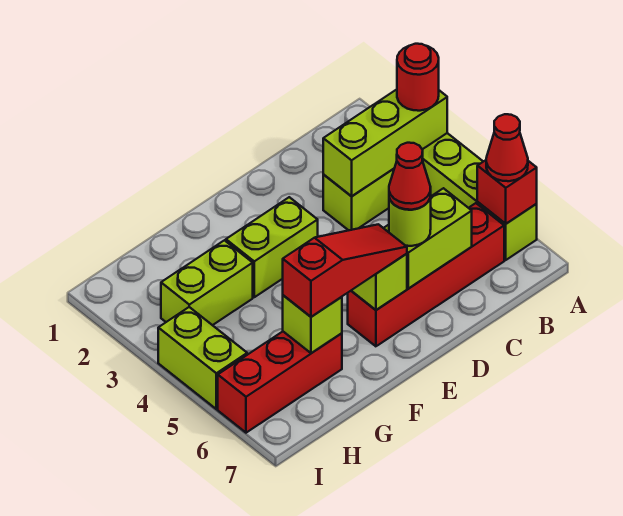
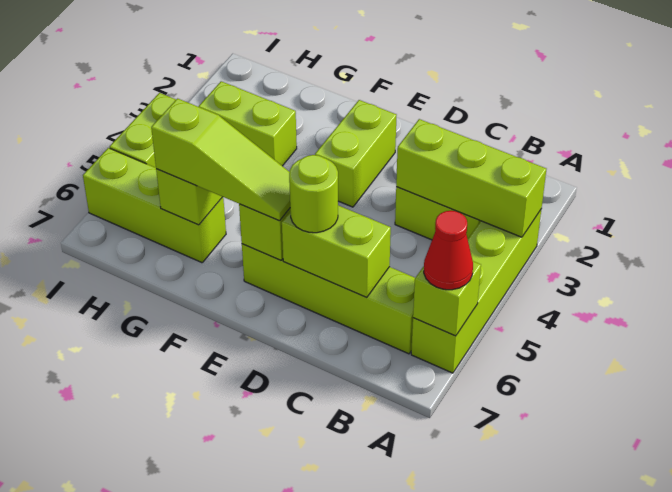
red round brick A3 level 3 -> none
red brick A6 level 2 -> lime brick A6 level 2
red brick B6:E6 level 1 -> lime brick B6:E6 level 1
red cone D6 level 4 -> none
lime brick E3:F3 level 1 -> lime brick E2:E3 level 1
red slope E6:G6 level 3 top G -> lime slope E6:G6 level 3 top G
red brick G6:I6 level 1 -> lime brick G6:I6 level 1

